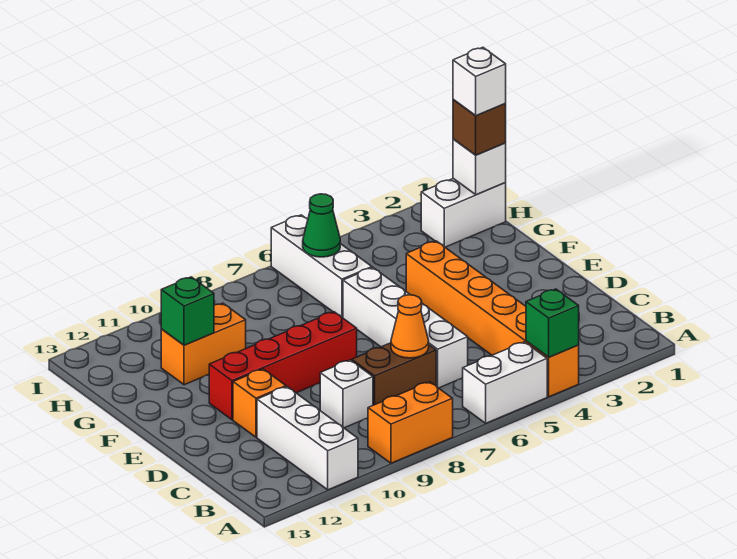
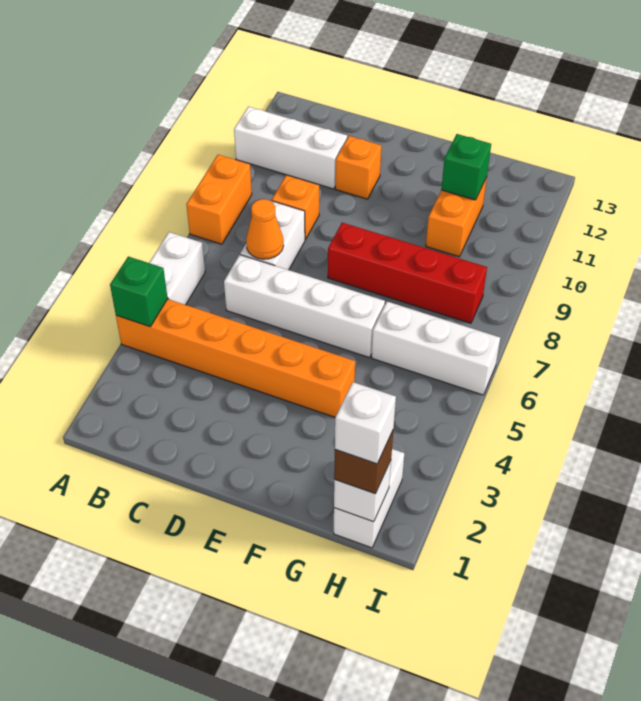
brown brick C7:C8 level 1 -> white brick C7:C8 level 1
white brick C9 level 1 -> orange brick C9 level 1
red brick E8:E11 level 1 -> red brick E8:H8 level 1
green cone H6 level 2 -> none

